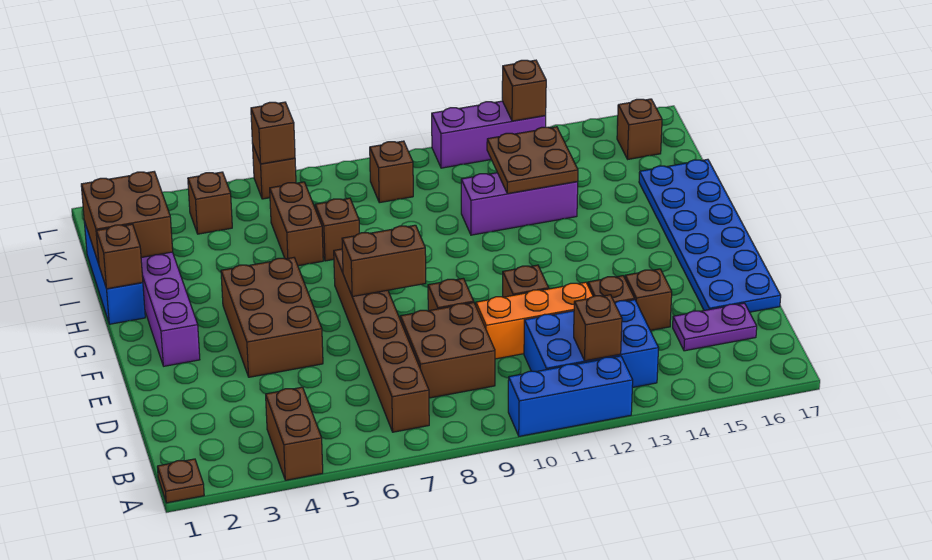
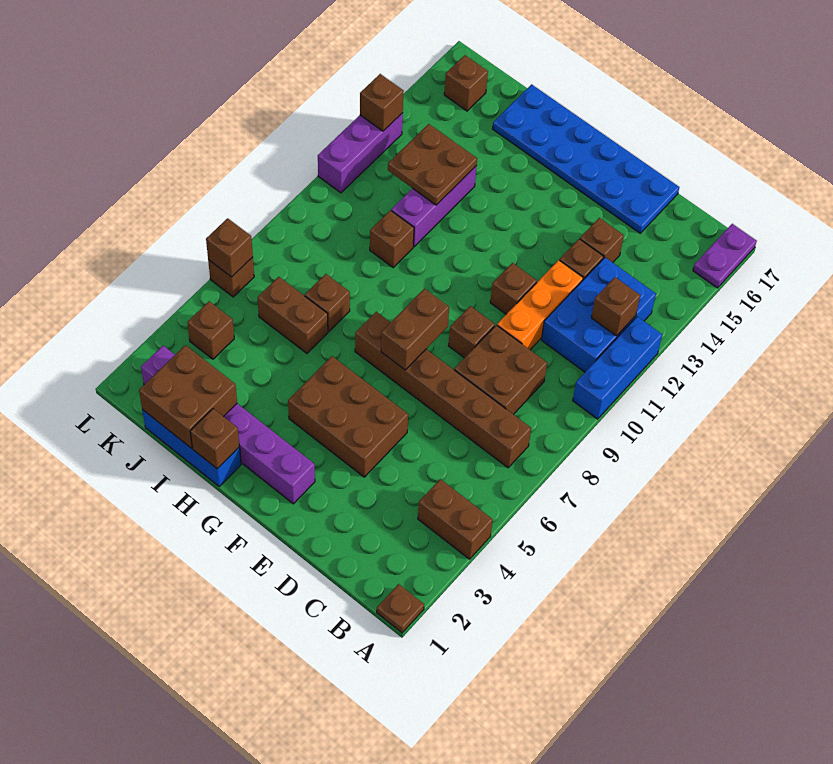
purple plate C15:C16 level 1 -> purple plate A16:A17 level 1
brown brick K9 level 1 -> brown brick I10 level 1

